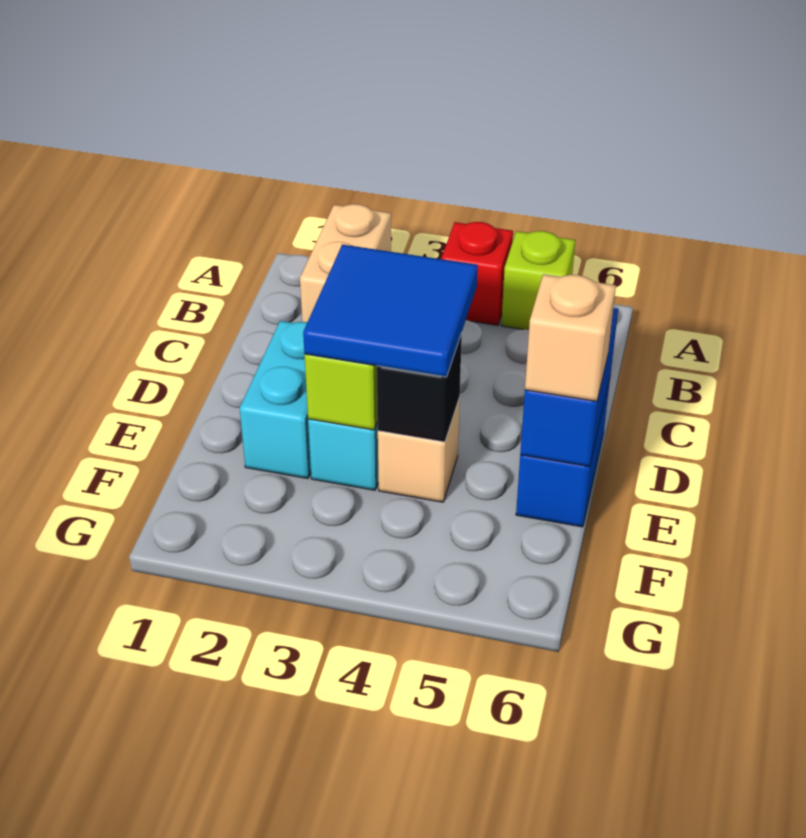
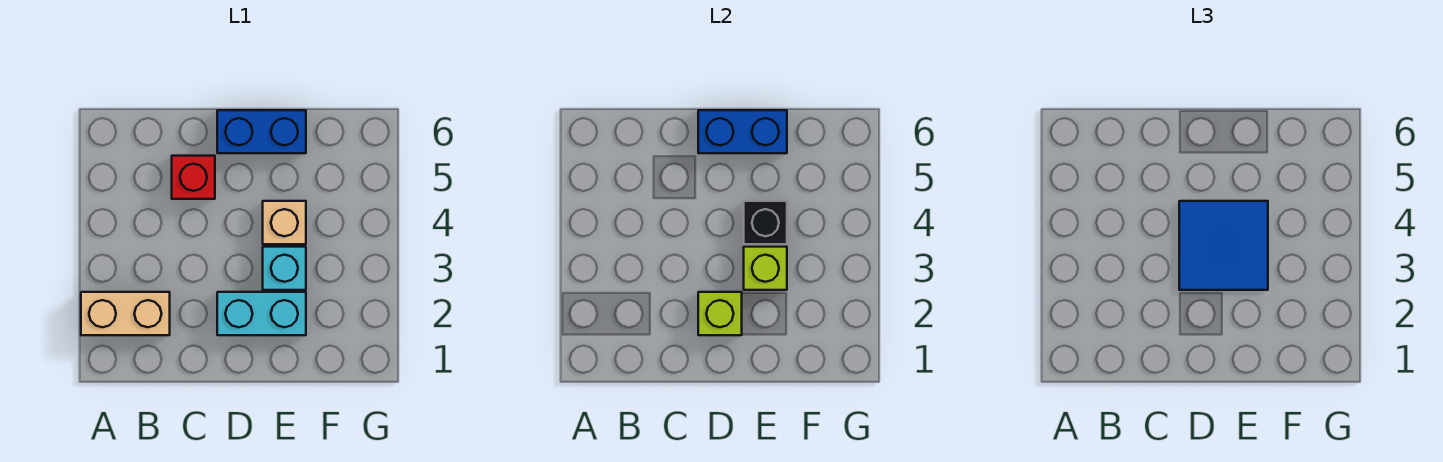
red brick A4 level 1 -> red brick C5 level 1
lime brick A5 level 1 -> lime brick D2 level 2
tan brick E6 level 3 -> none

